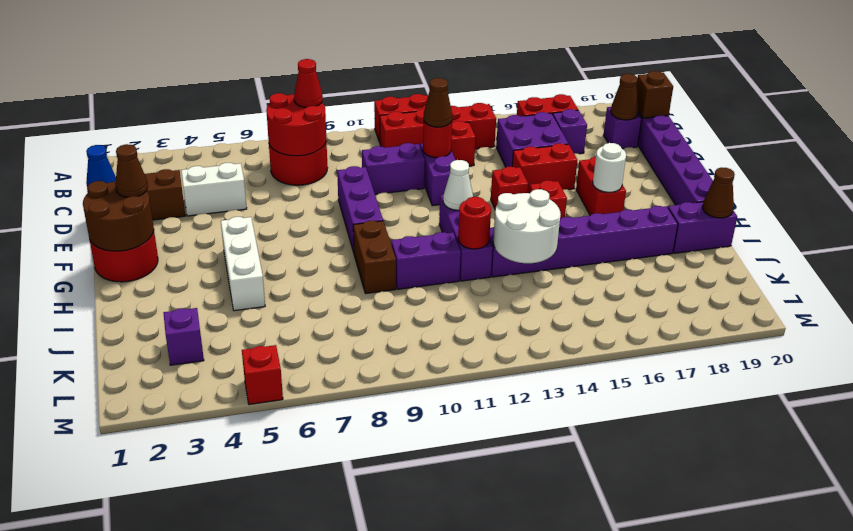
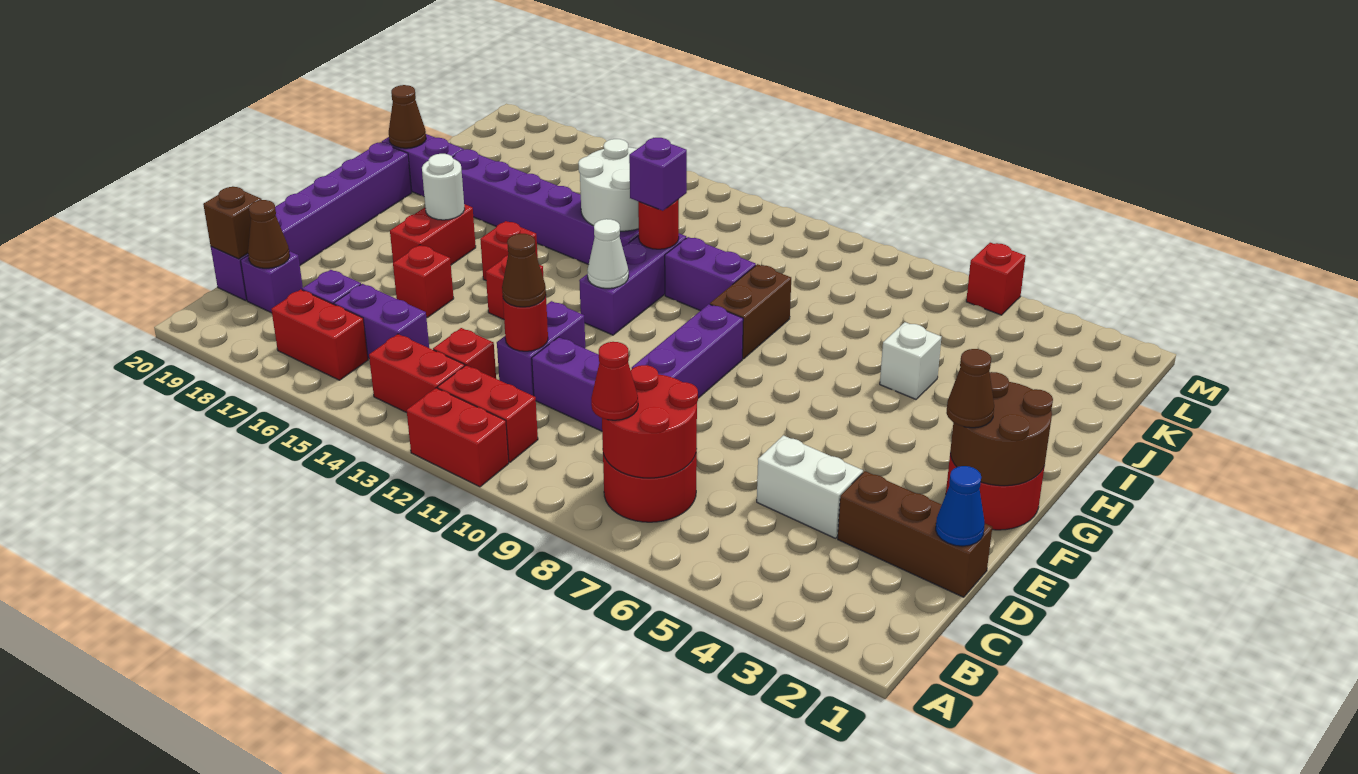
purple brick C15:D16 level 1 -> purple brick C15:C16 level 1
red brick E15:E16 level 1 -> red brick E16 level 1
white brick G5:I5 level 1 -> white brick I5 level 1
purple brick K3 level 1 -> purple brick I12 level 3

